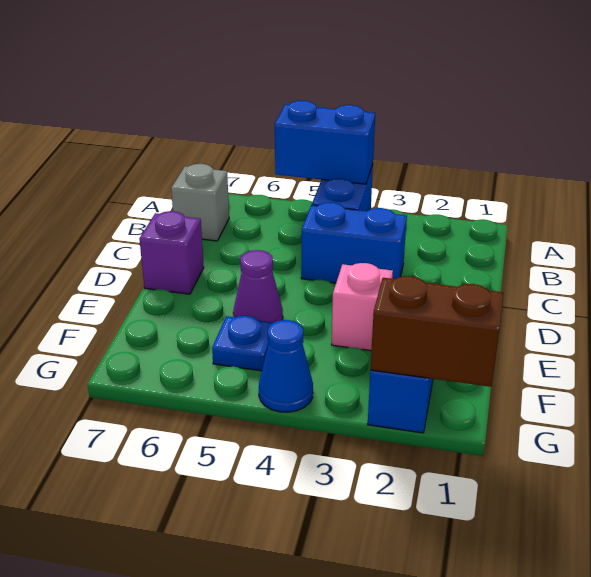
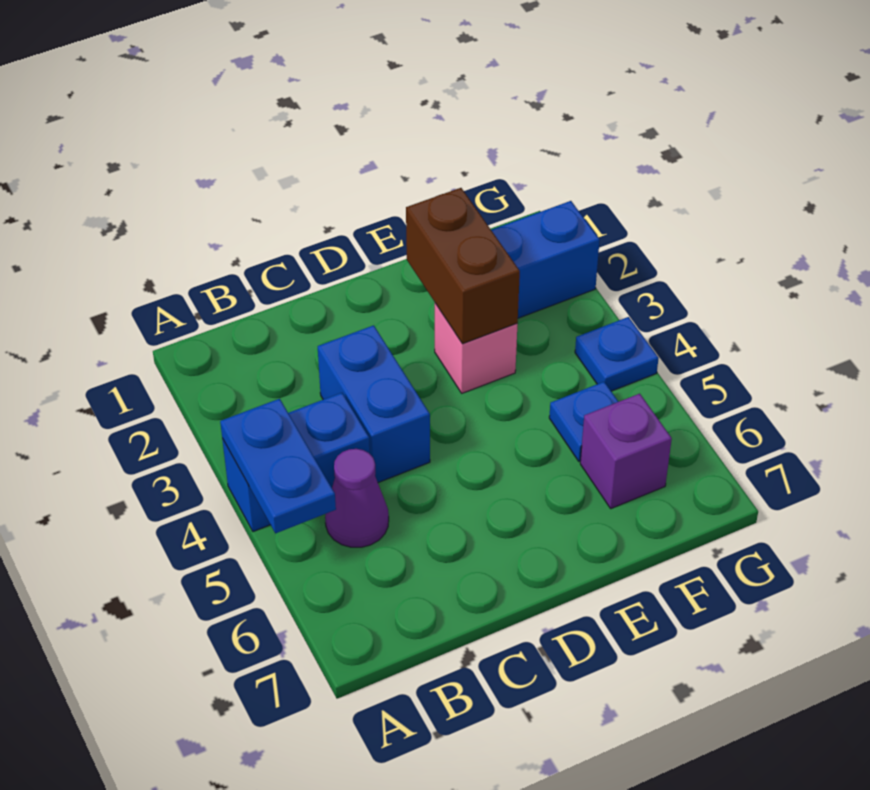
blue brick A4:A5 level 2 -> blue plate A4:A5 level 2
grey brick B7 level 1 -> none
purple brick D7 level 1 -> purple brick F6 level 1
purple cone E5 level 1 -> purple cone B5 level 1
brown brick G1:G2 level 2 -> brown brick E2:E3 level 2
blue cone G4 level 1 -> blue plate G4 level 1

